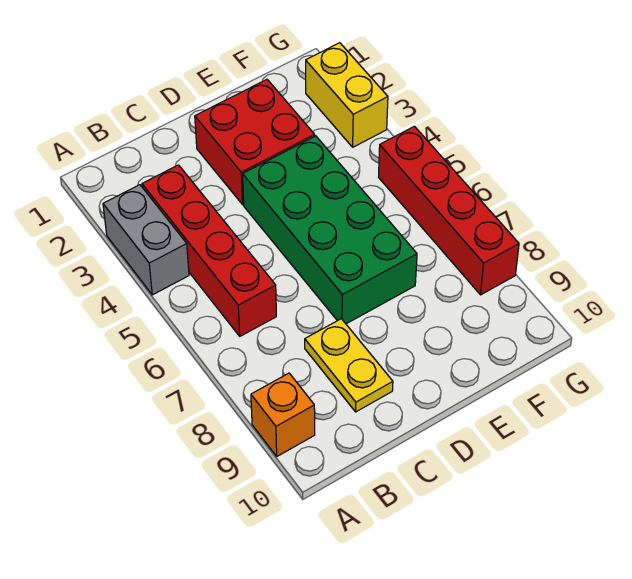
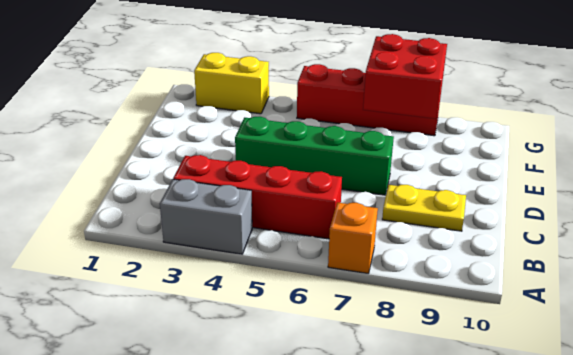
orange brick A9 level 1 -> orange brick A7 level 1
red brick D2:E3 level 1 -> red brick F7:G8 level 2
green brick D4:E7 level 1 -> green brick D4:D7 level 1

